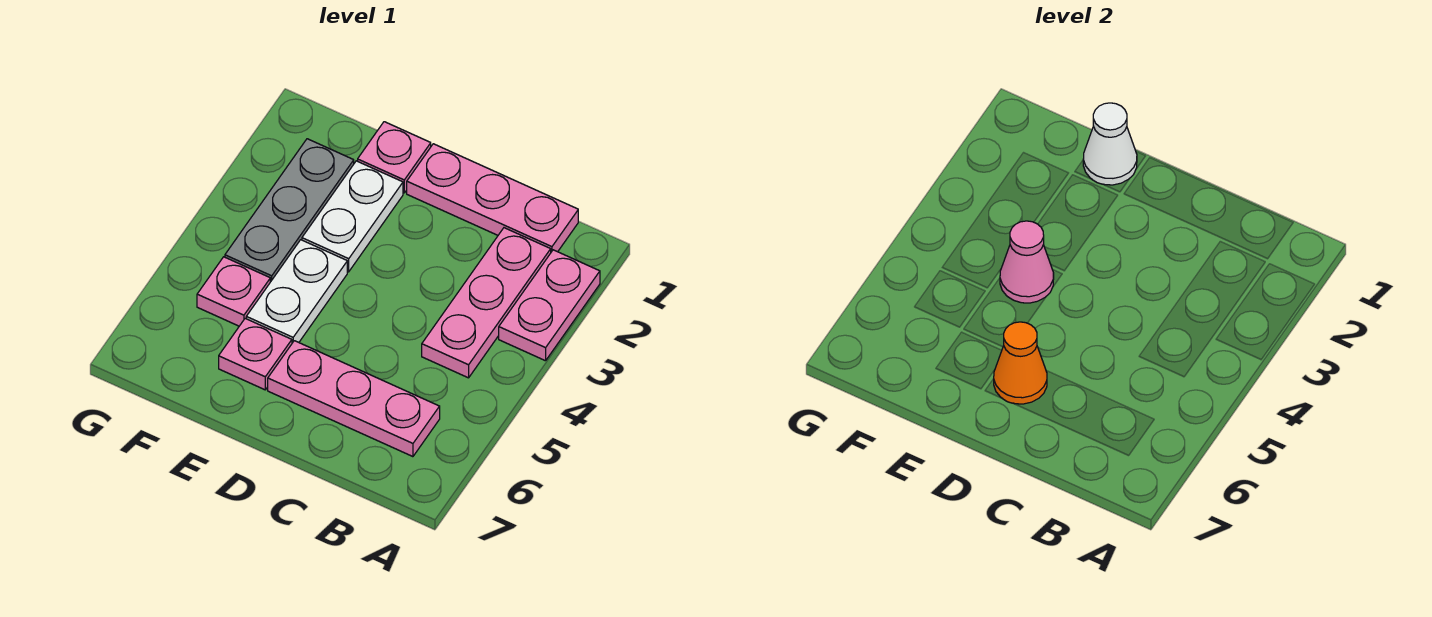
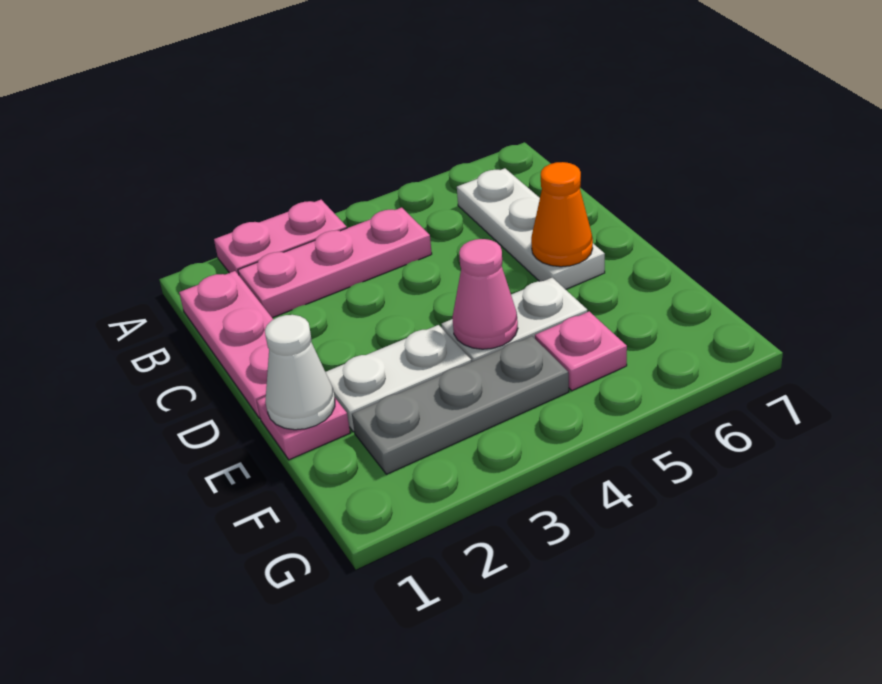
pink plate B6:D6 level 1 -> white plate B6:D6 level 1
pink plate E6 level 1 -> none

